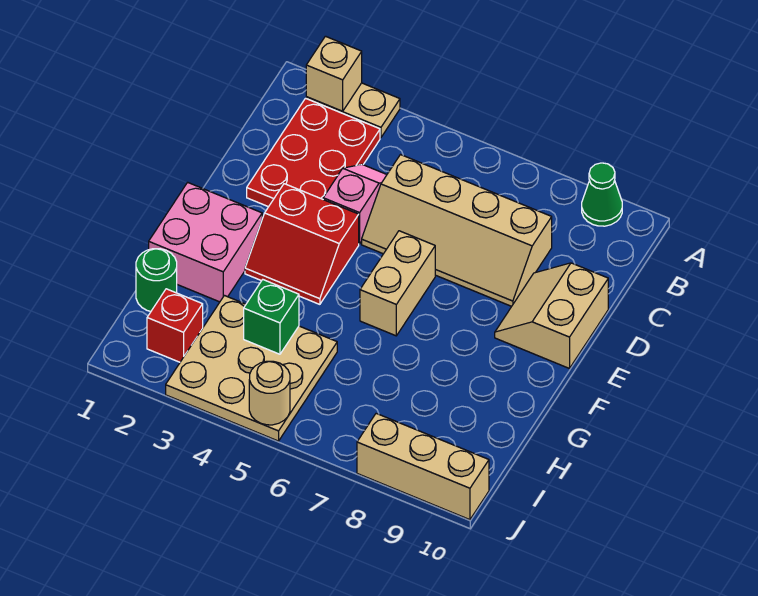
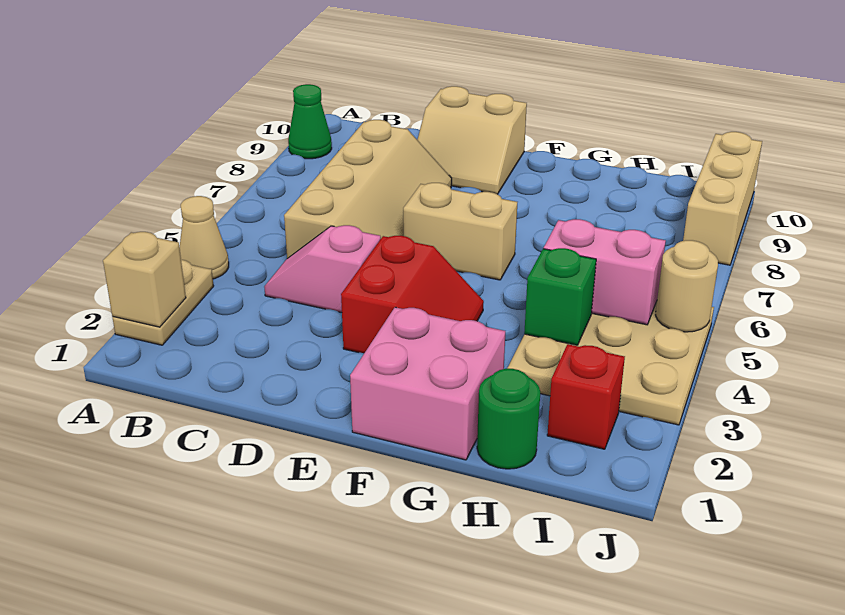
none -> tan cone A4 level 1
red plate B2:D3 level 1 -> none
none -> pink brick H5:I5 level 2

